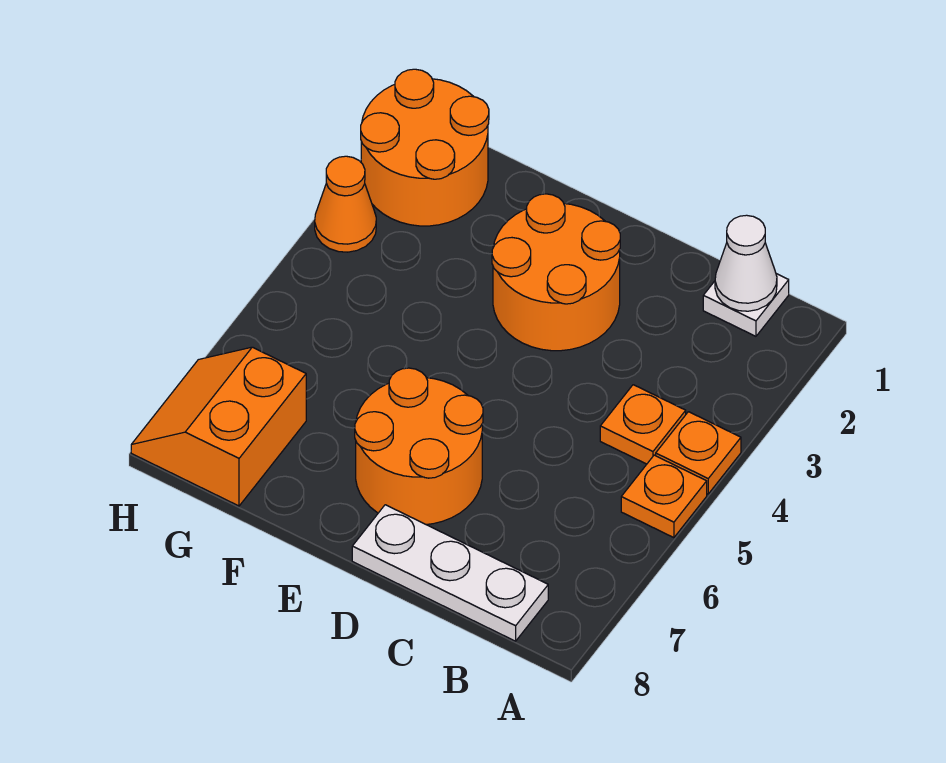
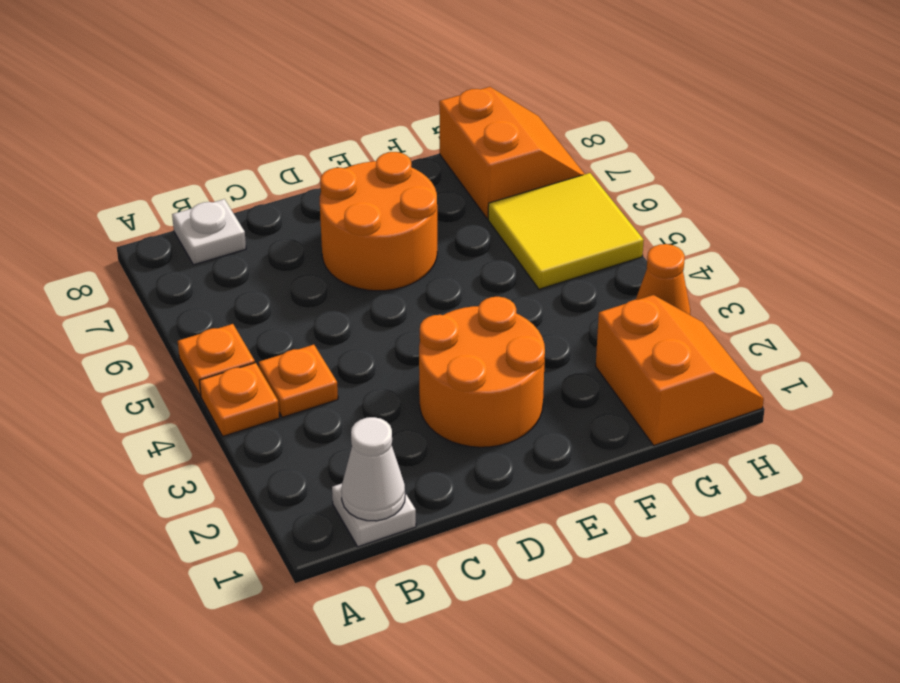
white plate B8:D8 level 1 -> white plate B8 level 1
orange round brick G1:H2 level 1 -> orange slope G1:H2 level 1 top G
none -> yellow tile G5:H6 level 1

